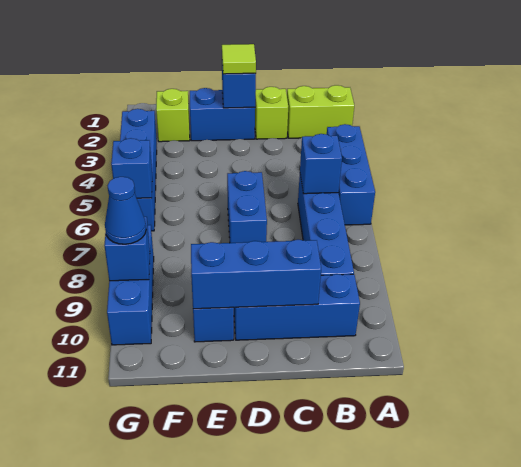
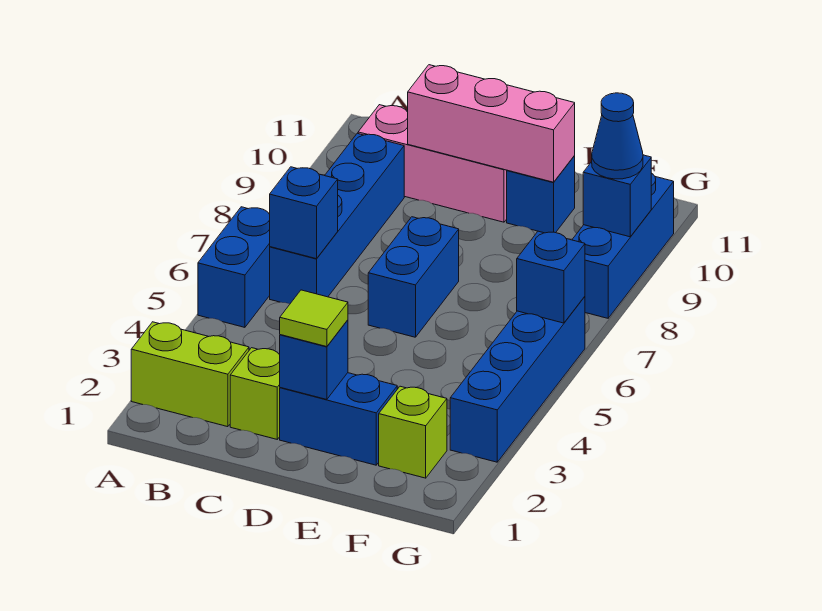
blue brick A4:A6 level 1 -> blue brick A5:A6 level 1
blue brick B10:D10 level 1 -> pink brick B10:D10 level 1
blue brick C10:E10 level 2 -> pink brick C10:E10 level 2

